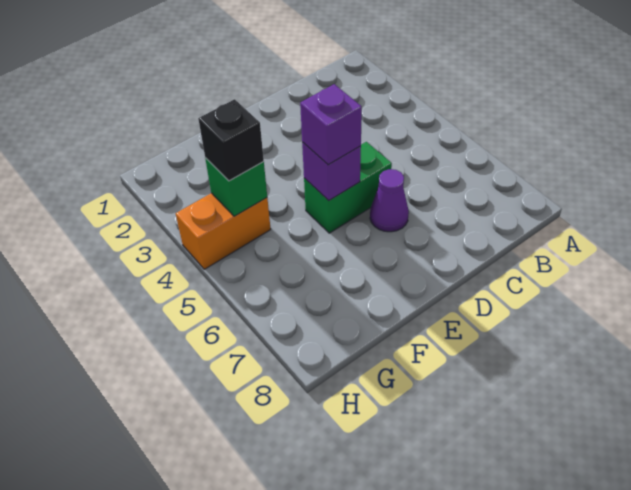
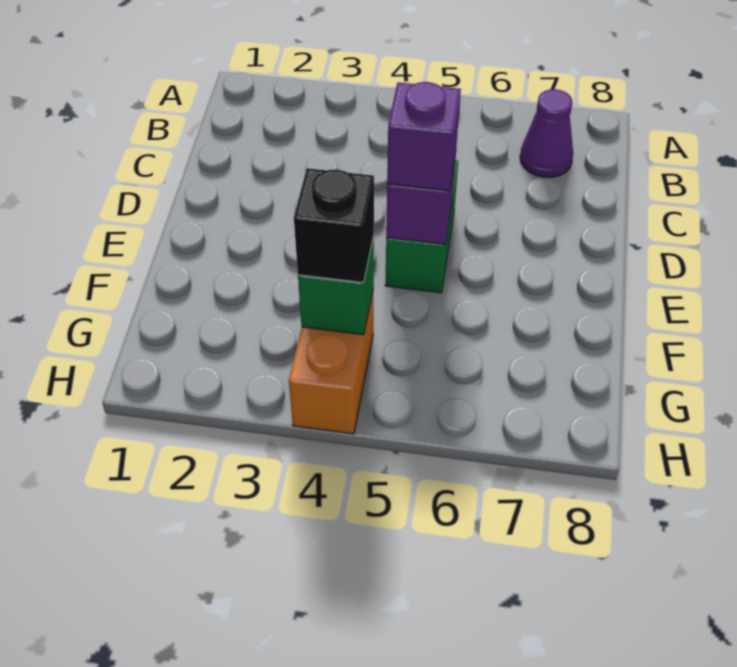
purple cone D6 level 1 -> purple cone B7 level 1

